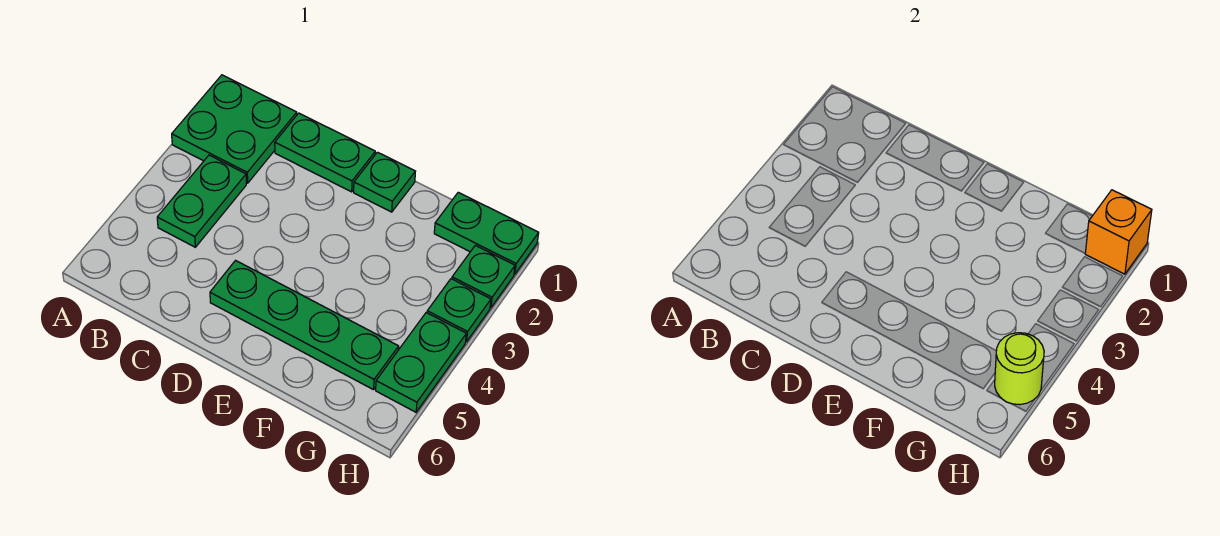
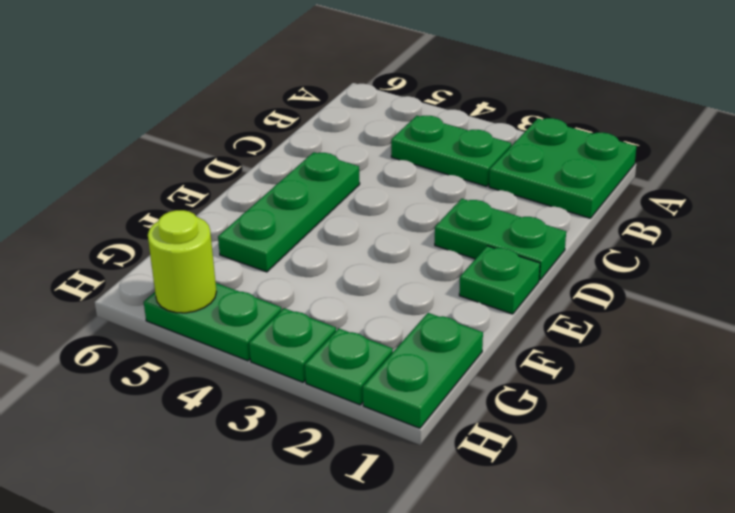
green plate C1:D1 level 1 -> green plate D1:D2 level 1
green plate D5:G5 level 1 -> green plate D5:F5 level 1
orange brick H1 level 2 -> none

